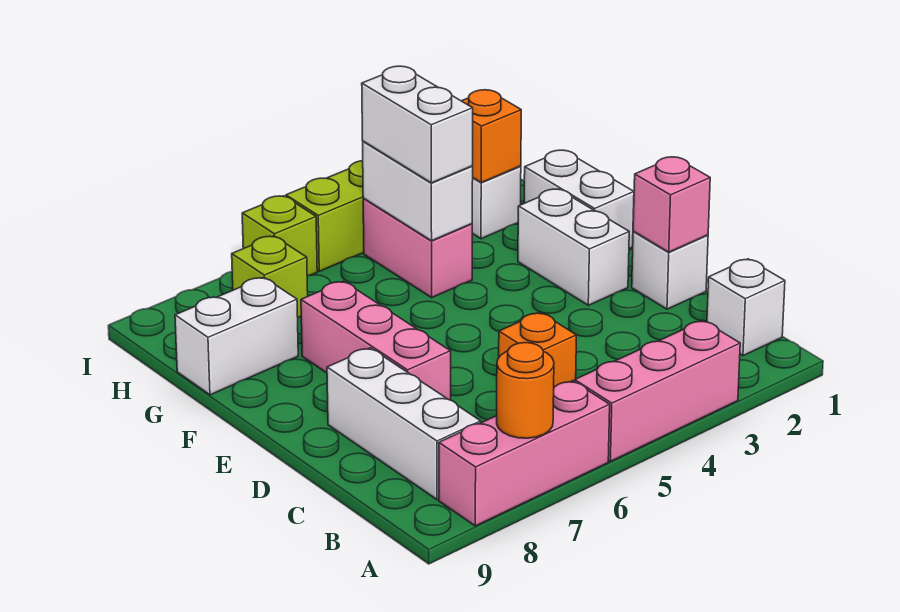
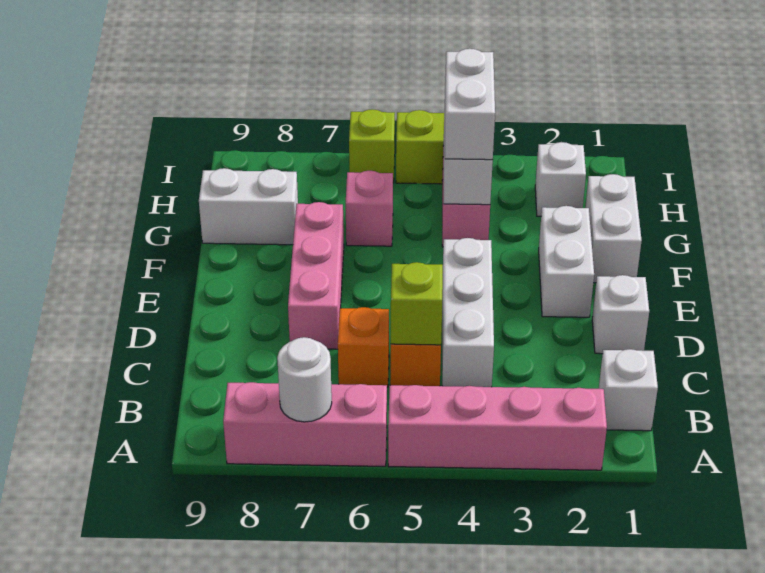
pink brick A3:A5 level 1 -> pink brick A2:A5 level 1
orange round brick A7 level 2 -> white round brick A7 level 2
white brick B8:D8 level 1 -> white brick C4:E4 level 1
pink brick D1 level 2 -> pink brick G6 level 1
orange brick H2 level 2 -> orange brick C6 level 1
lime brick H7 level 1 -> lime brick C5 level 2

